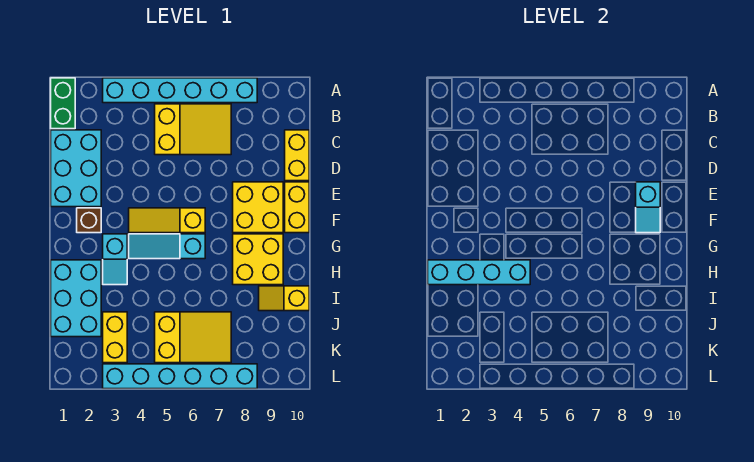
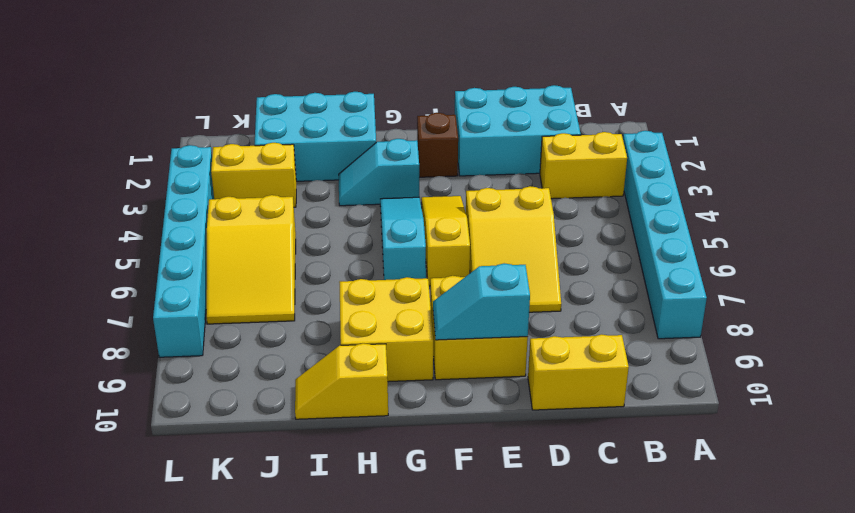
green brick A1:B1 level 1 -> none
yellow slope B5:C7 level 1 top 5 -> yellow slope D5:E7 level 1 top 5
yellow brick E10:F10 level 1 -> yellow brick B3:C3 level 1
cyan brick H1:H4 level 2 -> none
yellow slope I9:I10 level 1 top 10 -> yellow slope H10:I10 level 1 top H

